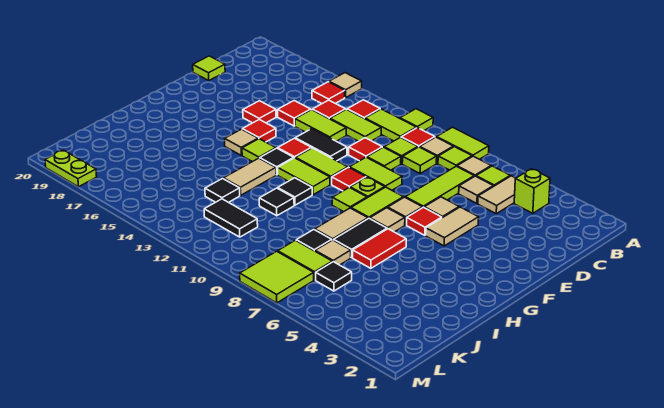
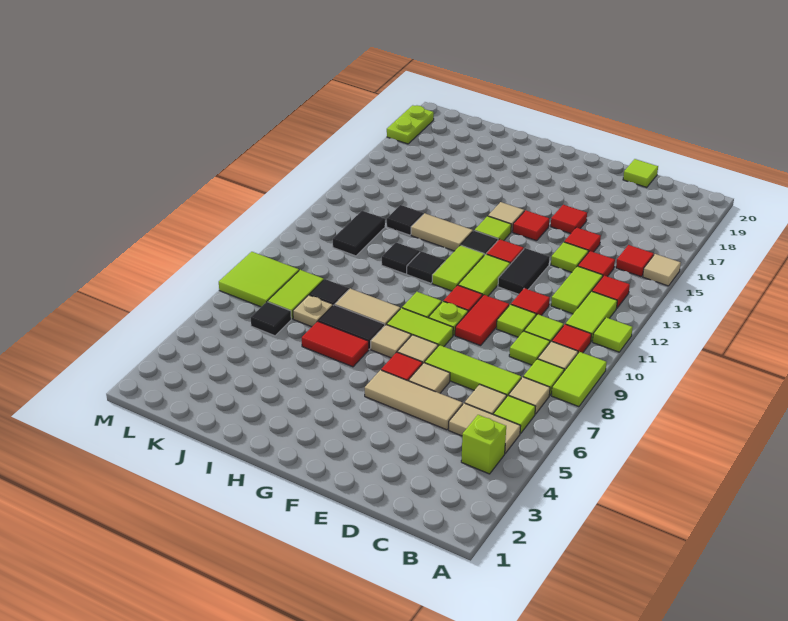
lime tile D13:D14 level 1 -> lime tile D14 level 1
tan tile E5:F5 level 1 -> tan tile D5:F5 level 1
lime tile E9:E10 level 1 -> red tile E9:E10 level 1
tan tile J7 level 1 -> tan plate J7 level 1

